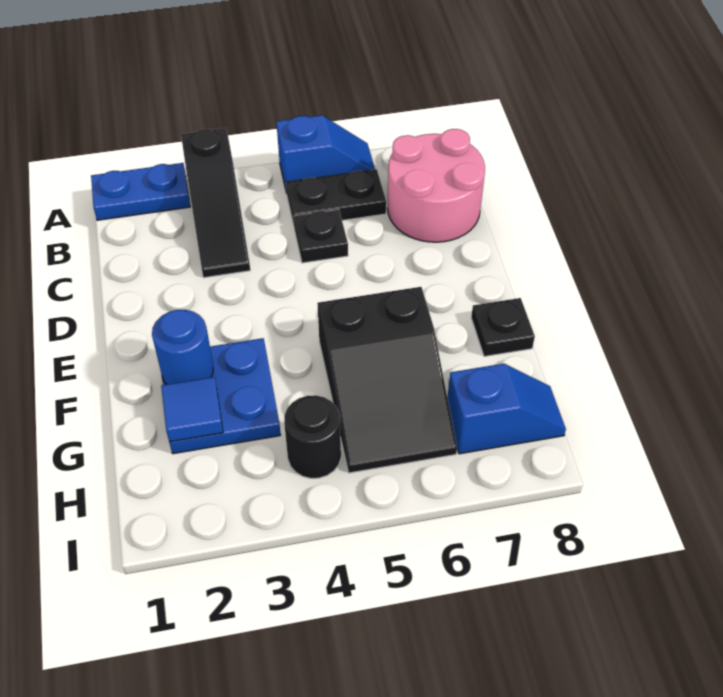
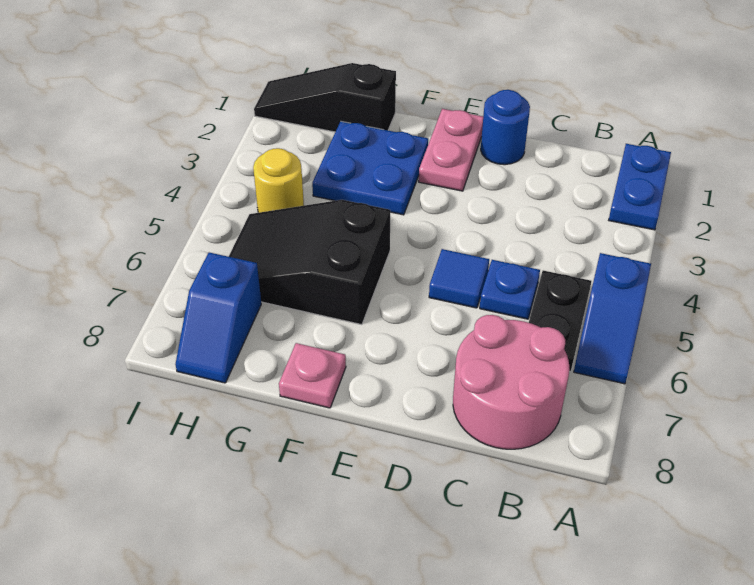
black slope A3:C3 level 1 top A -> black slope G1:I1 level 1 top G
black plate C5 level 1 -> blue plate C5 level 1
none -> pink plate E1:E2 level 1
blue round brick F2 level 2 -> blue round brick D1 level 1
black plate F8 level 1 -> pink plate F8 level 1
blue tile G2 level 2 -> blue tile D5 level 1
black round brick H4 level 1 -> yellow round brick H4 level 1

